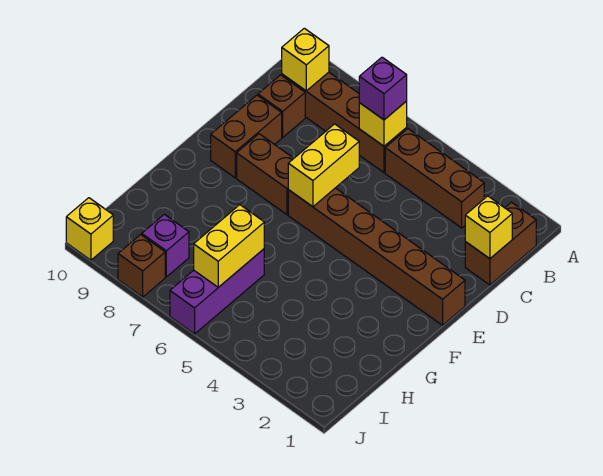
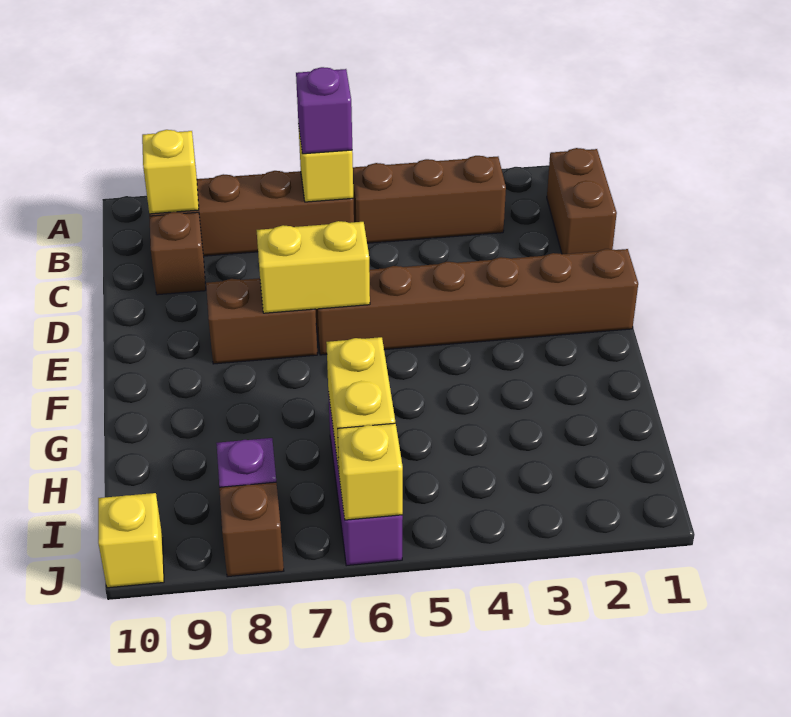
yellow brick C1 level 2 -> yellow brick J6 level 2
yellow brick D6:E6 level 2 -> yellow brick E6:E7 level 2
brown brick D9:E9 level 1 -> none

